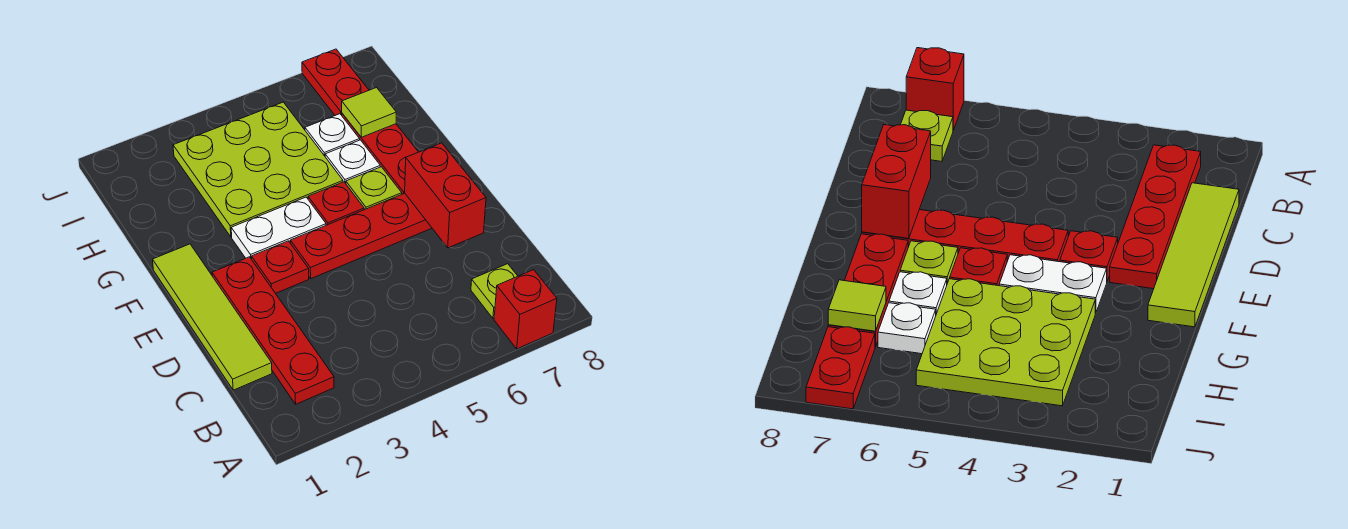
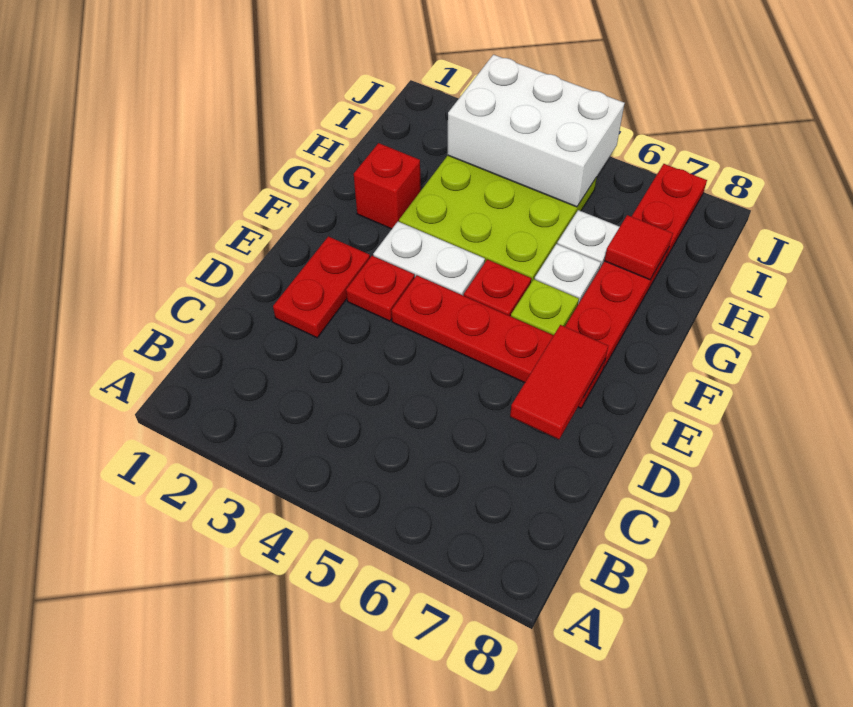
red brick A7 level 1 -> red brick G2 level 1
red plate B2:E2 level 1 -> red plate D2:E2 level 1
lime plate B7 level 1 -> none
lime tile C1:F1 level 1 -> none
red brick D7:E7 level 2 -> red tile D7:E7 level 2
lime tile H7 level 2 -> red tile H7 level 2
none -> white brick I3:J5 level 2

